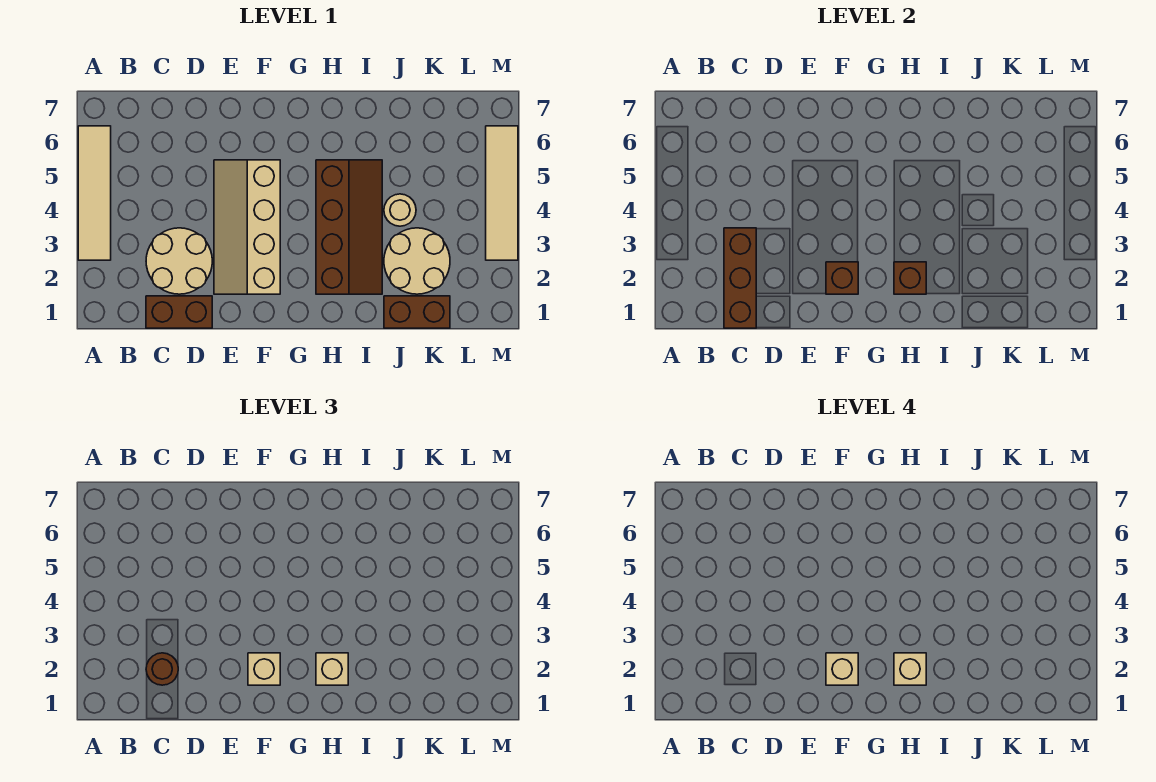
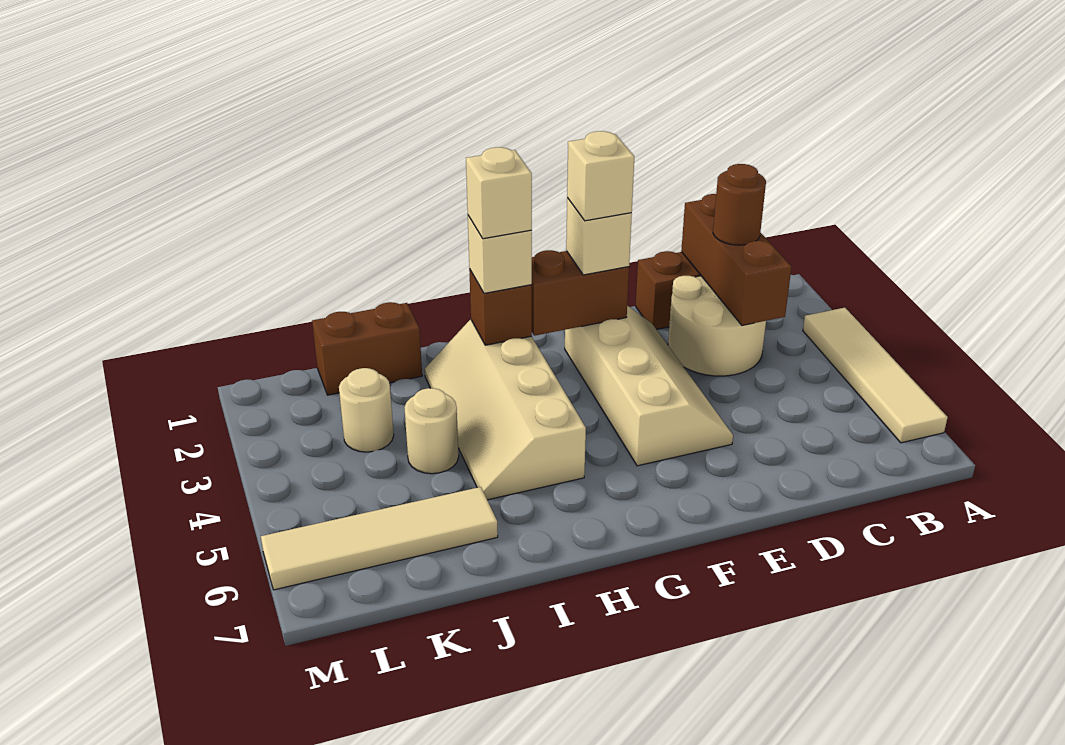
brown brick F2 level 2 -> brown brick F2:G2 level 2
brown slope H2:I5 level 1 top H -> tan slope H2:I5 level 1 top H
tan round brick J2:K3 level 1 -> tan round brick K3 level 1
tan tile M3:M6 level 1 -> tan tile J6:M6 level 1

